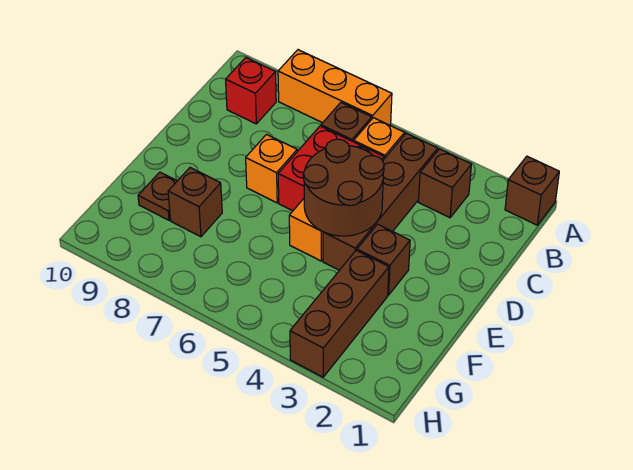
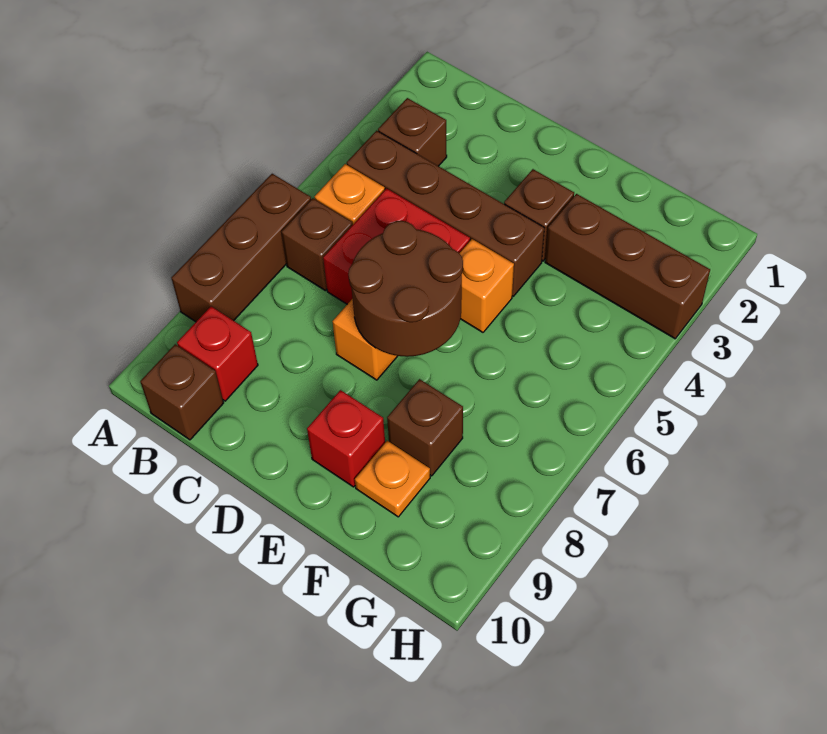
brown brick A1 level 1 -> brown brick B10 level 1
orange brick A6:A8 level 1 -> brown brick A6:A8 level 1
brown round brick D4:E5 level 2 -> brown round brick D6:E7 level 2
none -> red brick E9 level 1
brown plate F9 level 1 -> orange plate F9 level 1

